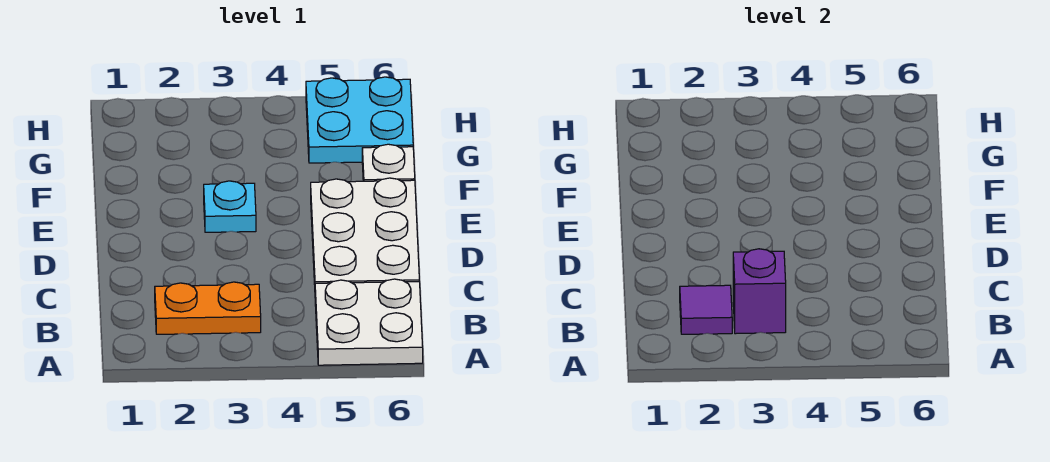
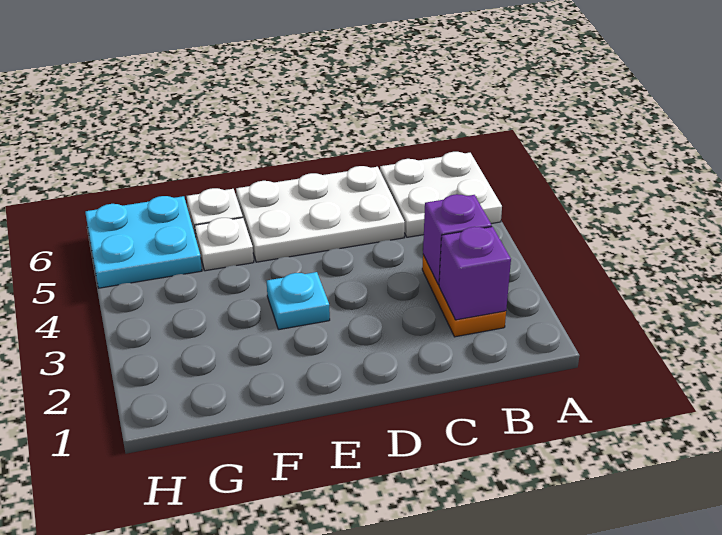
purple tile B2 level 2 -> purple brick B2 level 2
none -> white plate F5 level 1

